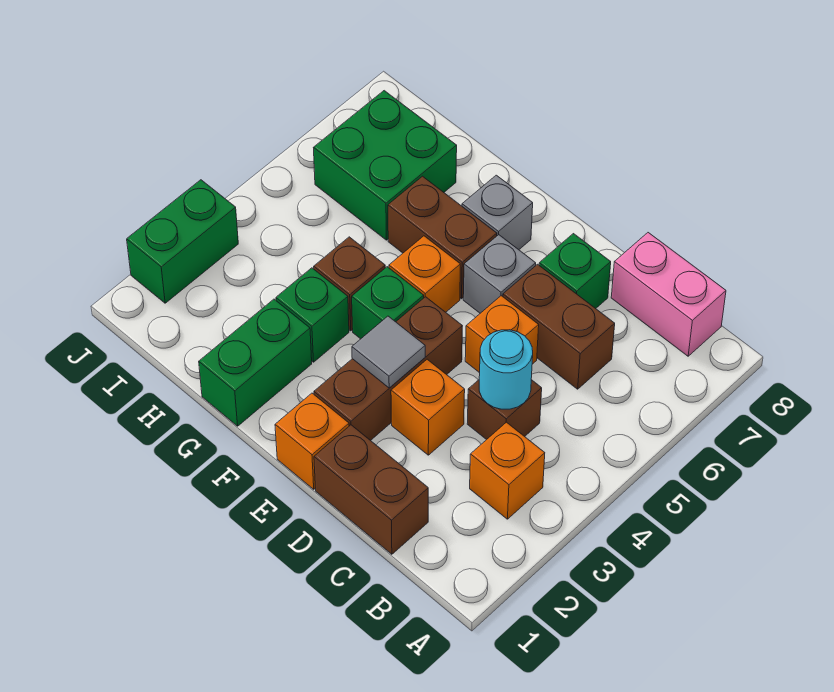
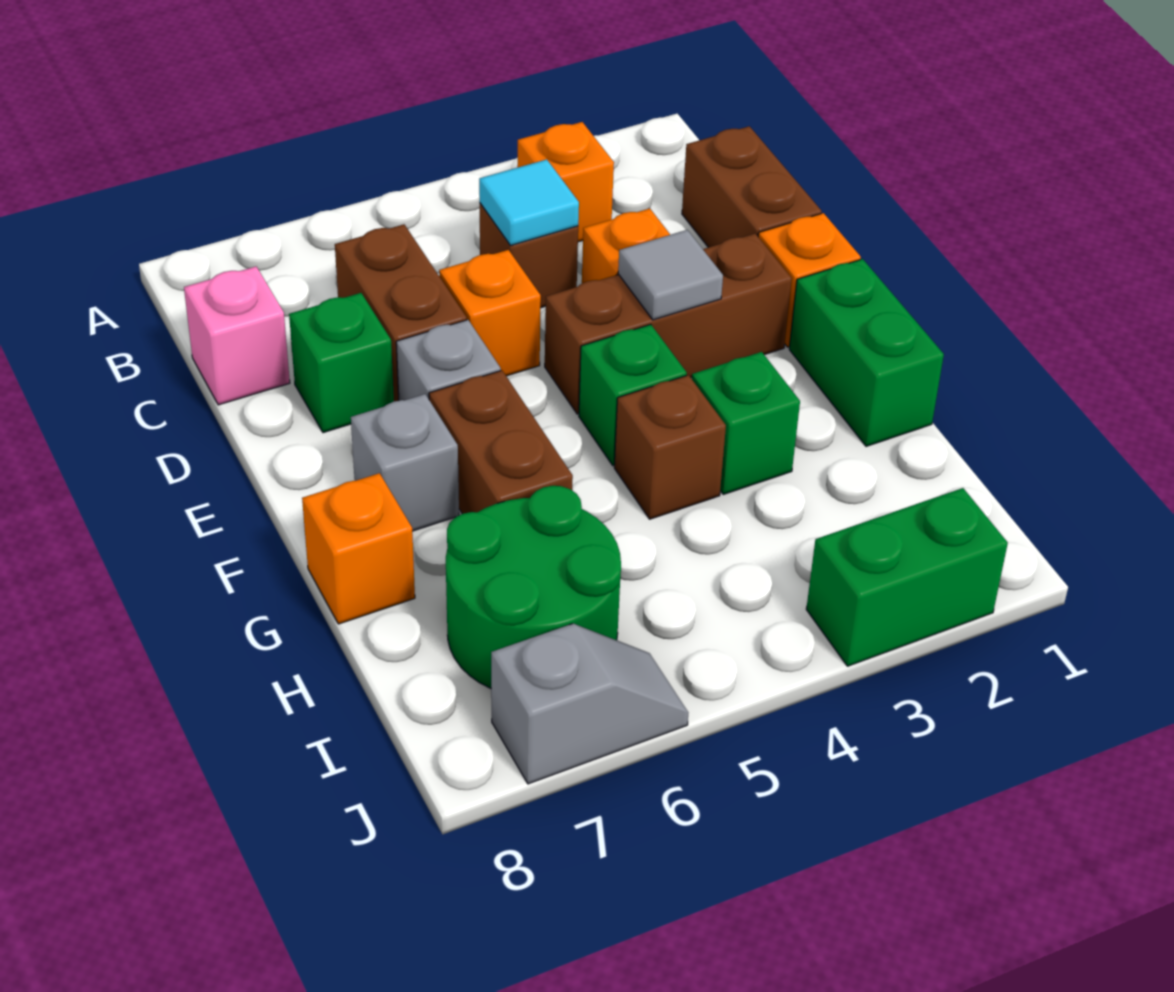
pink brick B8:C8 level 1 -> pink brick C8 level 1
cyan round brick C4 level 2 -> cyan tile C4 level 2
orange brick F5 level 1 -> orange brick G8 level 1
green brick G1:G2 level 1 -> green brick F1:G1 level 1
green brick H6:I7 level 1 -> green round brick H6:I7 level 1
none -> grey slope J6:J7 level 1 top 7

